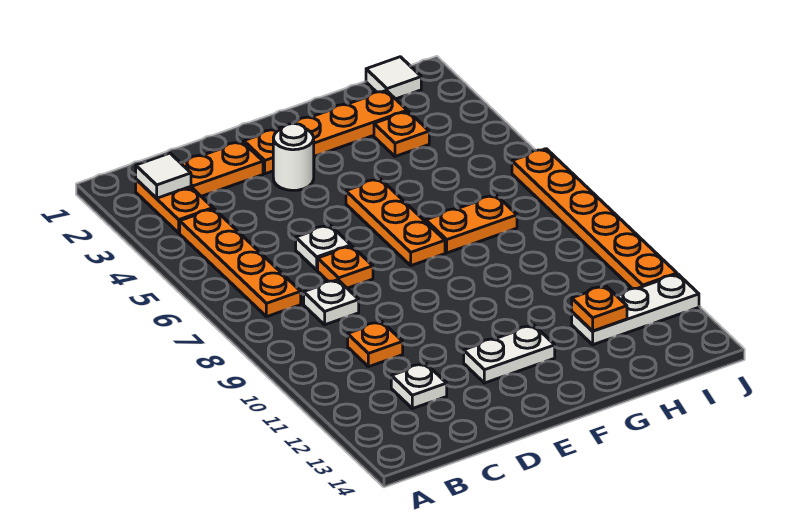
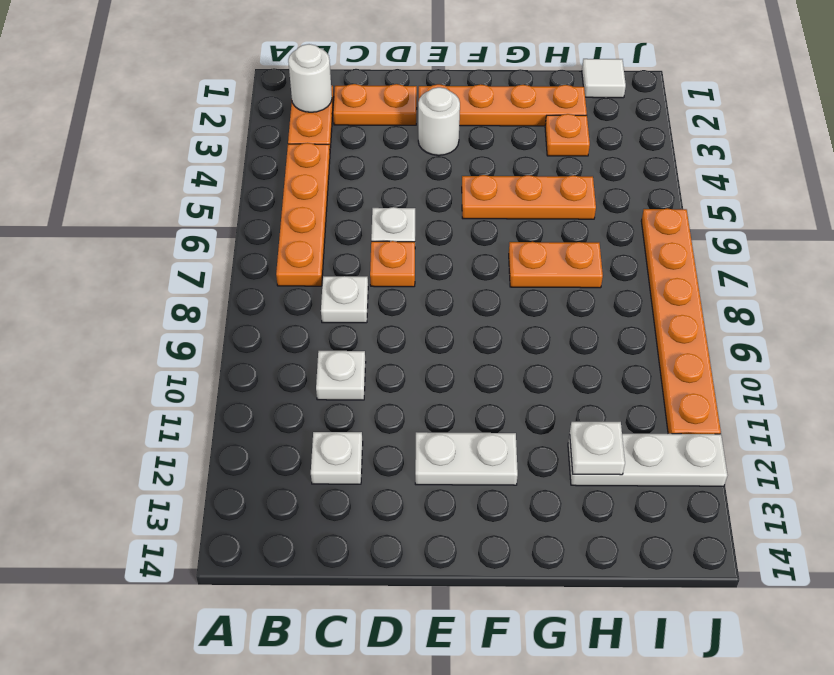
white tile B2 level 2 -> white round brick B2 level 2
orange plate C10 level 1 -> white plate C10 level 1
orange plate F5:F7 level 1 -> orange plate F5:H5 level 1
orange plate H12 level 2 -> white plate H12 level 2

